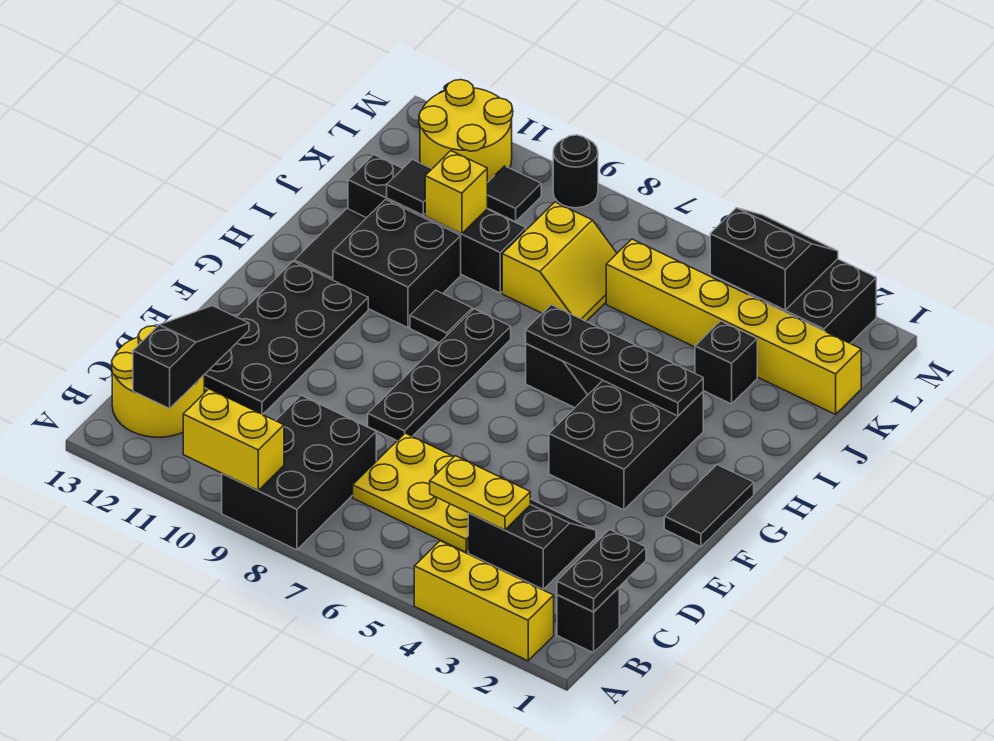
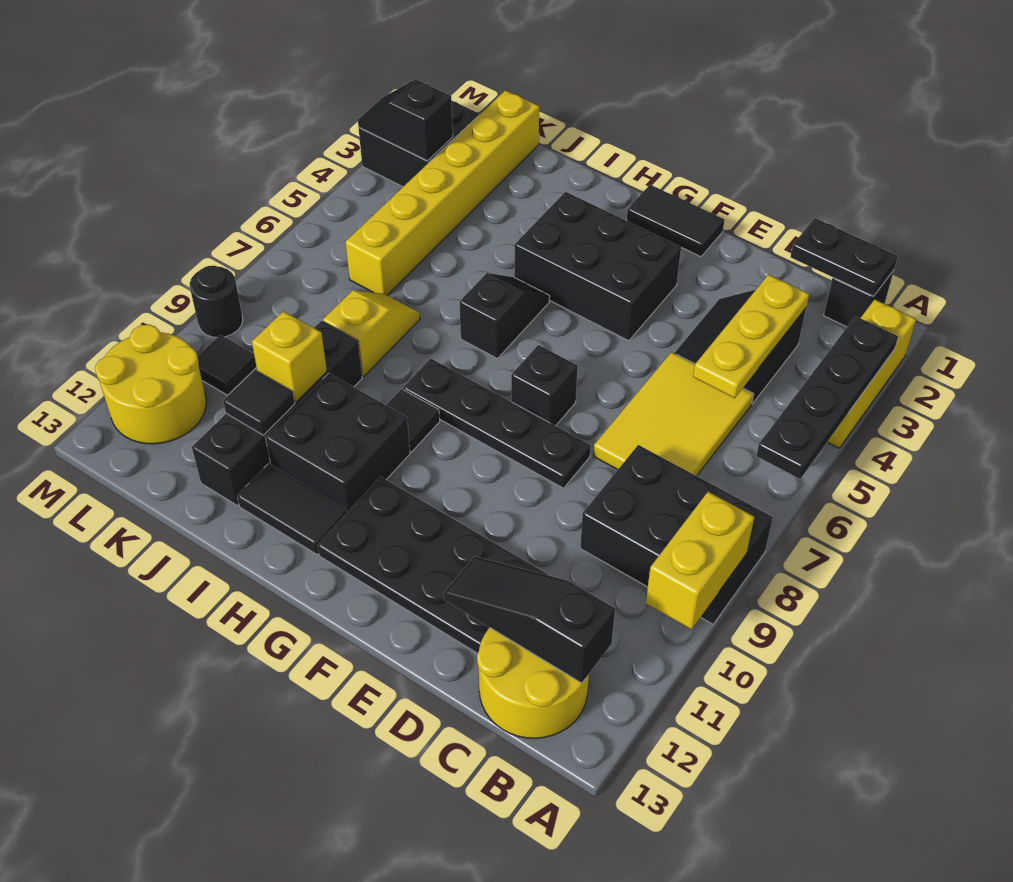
yellow plate C4:C5 level 2 -> yellow plate C3:C5 level 2
yellow plate C5:D7 level 1 -> yellow tile C5:D7 level 1
black plate H3:H6 level 2 -> black plate A3:A6 level 2
black brick J3 level 1 -> black brick F7 level 1
yellow slope J7:K8 level 1 top 8 -> yellow slope J7:J8 level 1 top 8
black slope L3:M4 level 2 top L -> black slope L3:M3 level 2 top L

